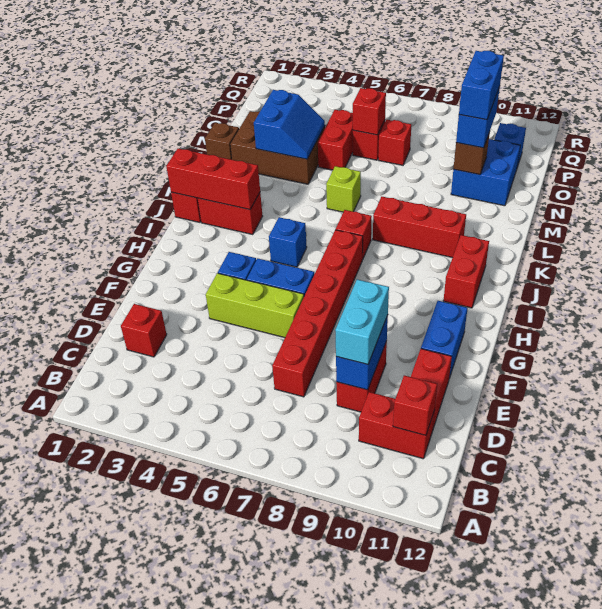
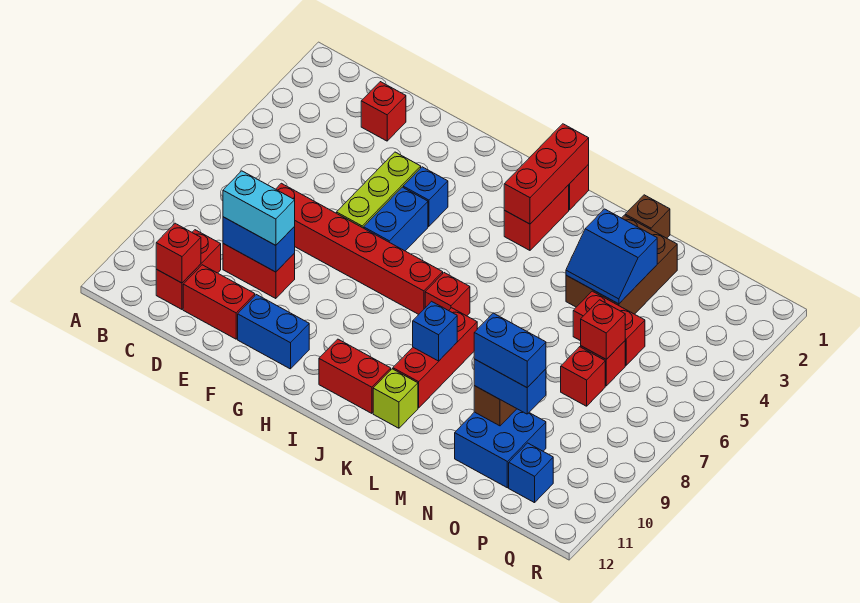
blue brick I5 level 1 -> blue brick K9 level 2
lime brick L6 level 1 -> lime brick K11 level 1

